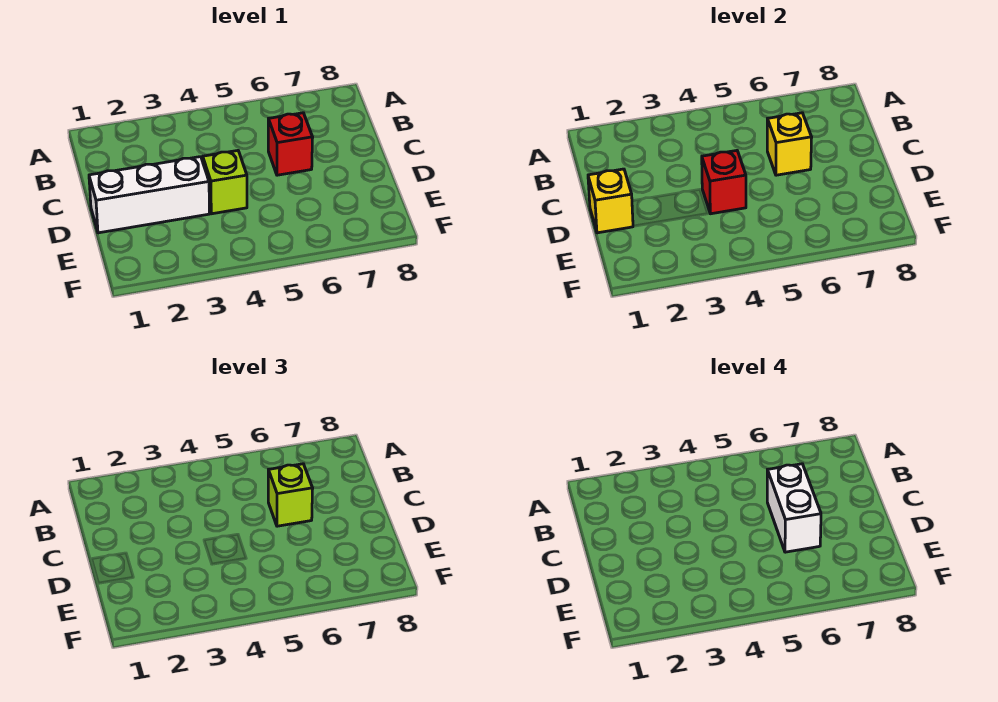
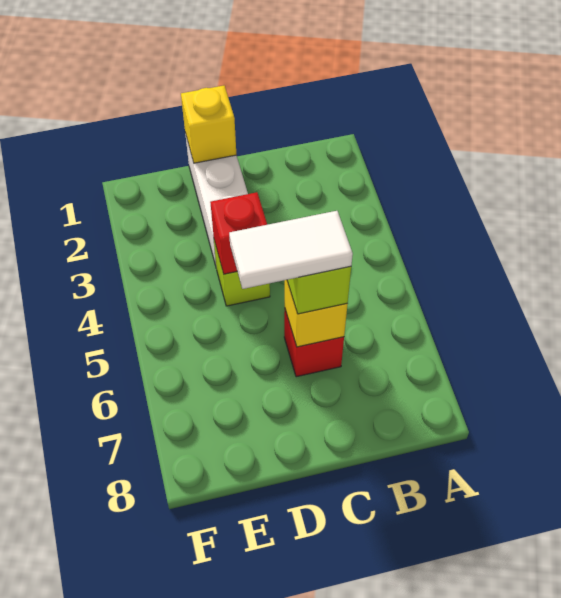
white brick C6:D6 level 4 -> white tile C6:D6 level 4

